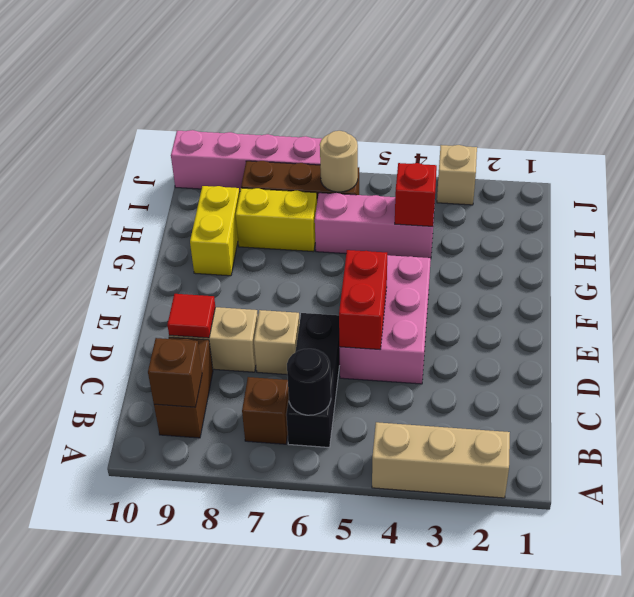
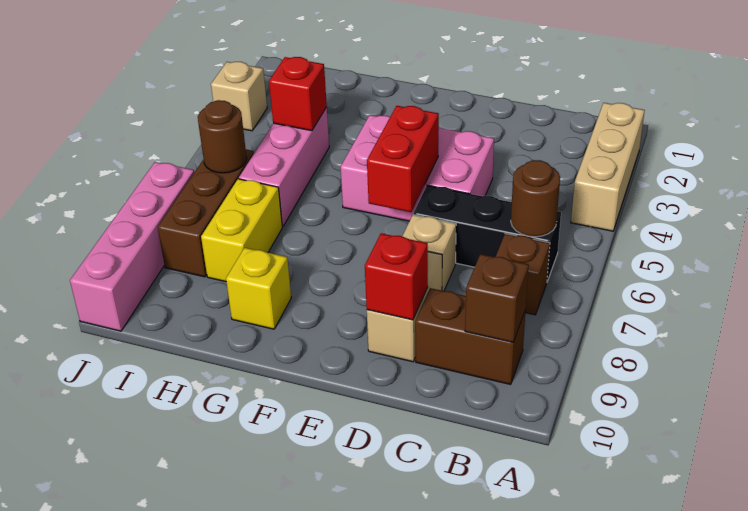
black round brick B6 level 2 -> brown round brick B6 level 2
red brick D5:E5 level 2 -> red brick E5:E6 level 2
red tile D9 level 2 -> red brick D9 level 2
yellow brick G9:H9 level 1 -> yellow brick G9 level 1
tan round brick I6 level 2 -> brown round brick I6 level 2

